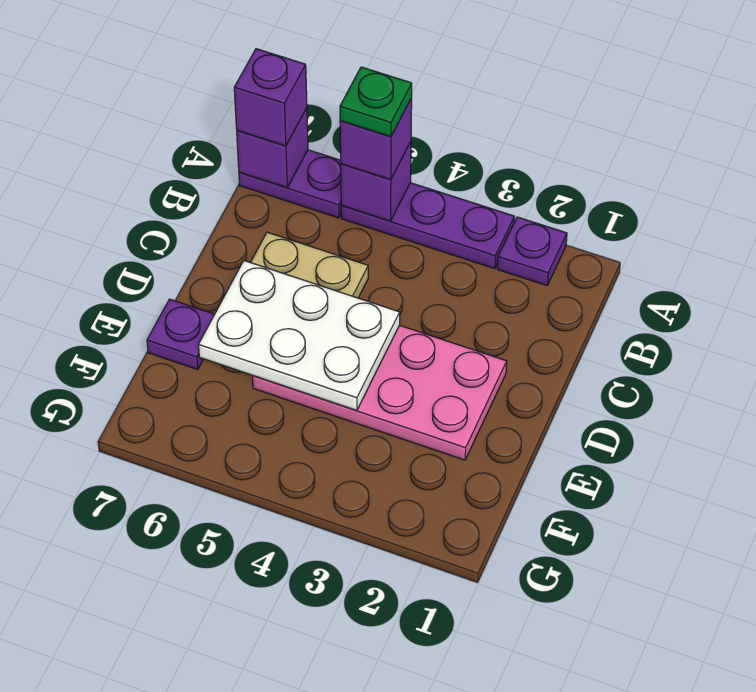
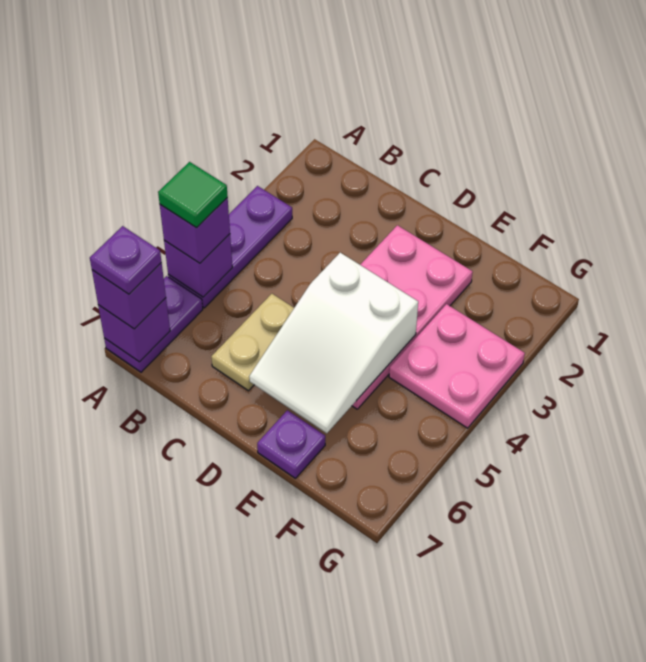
purple plate A2 level 1 -> purple plate A7 level 4
green plate A5 level 4 -> green tile A5 level 4
white plate D4:E6 level 2 -> white slope D4:E6 level 2 top 4
none -> pink plate F3:G4 level 1

